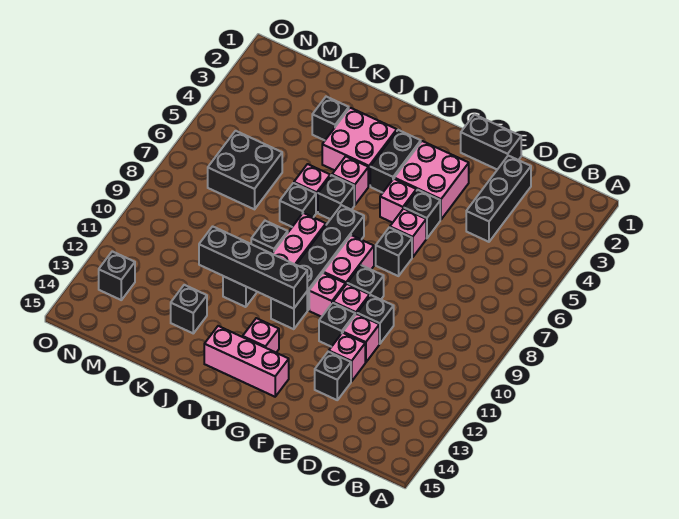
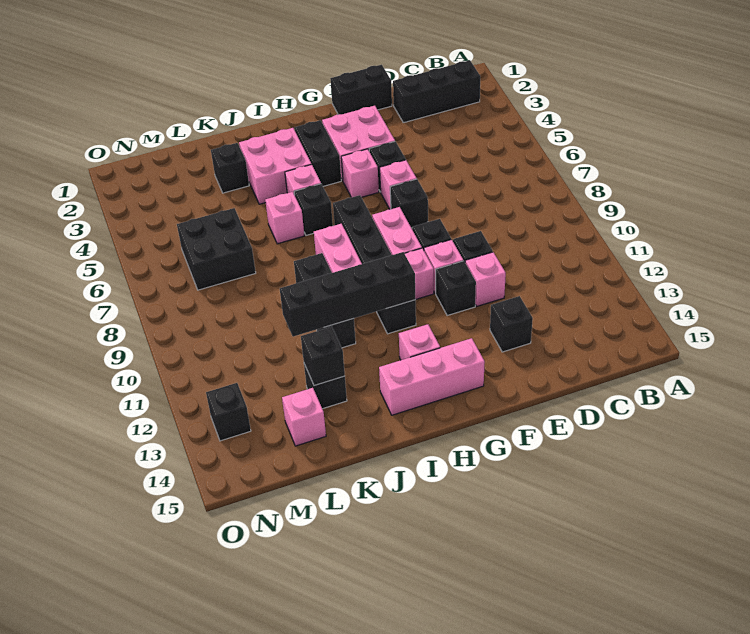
black brick D2:D4 level 1 -> black brick B2:D2 level 1
pink brick E12 level 1 -> pink brick L14 level 1
black brick J7 level 1 -> black brick K13 level 2

